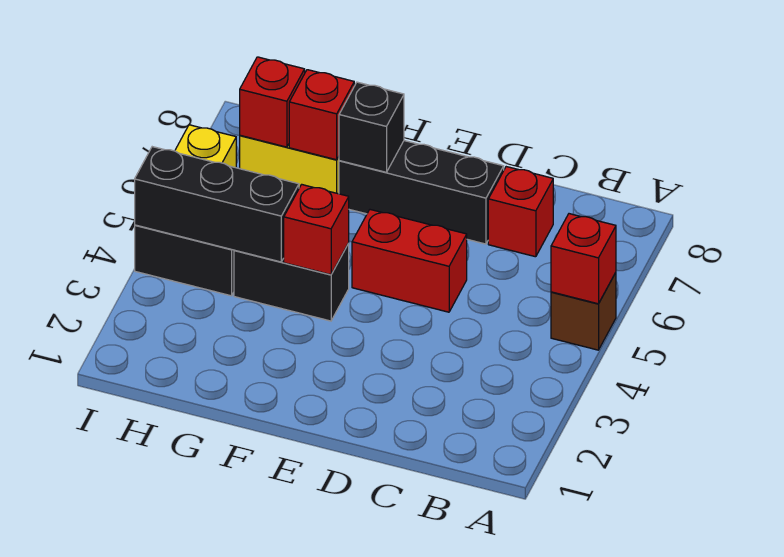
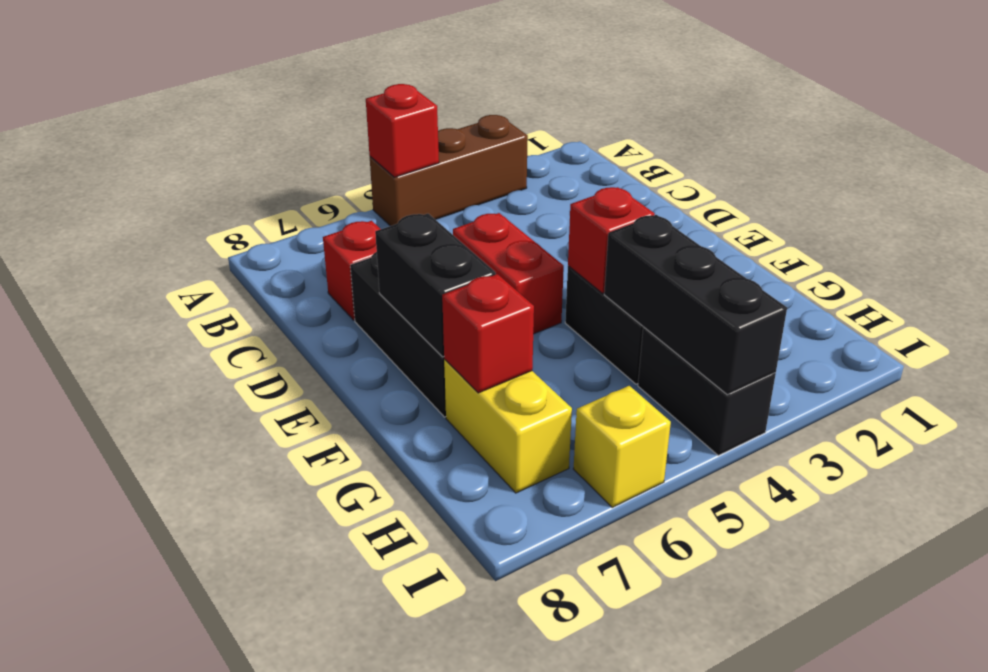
brown brick A5 level 1 -> brown brick A3:A5 level 1
black brick F7 level 2 -> black brick E7:F7 level 2
red brick H7 level 2 -> none

